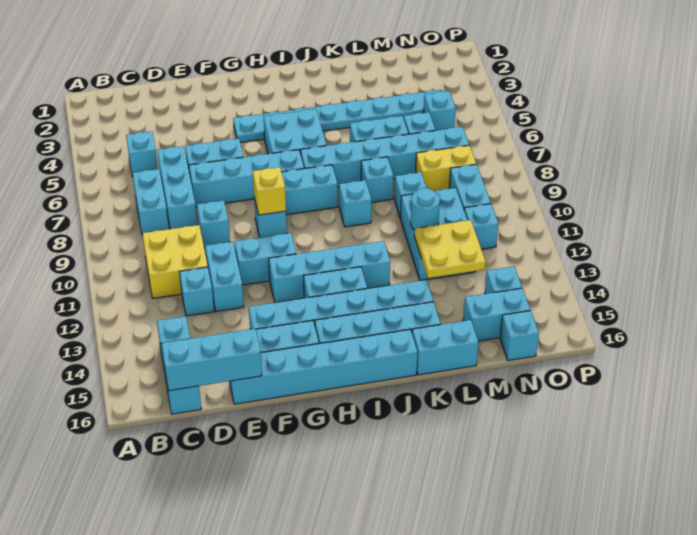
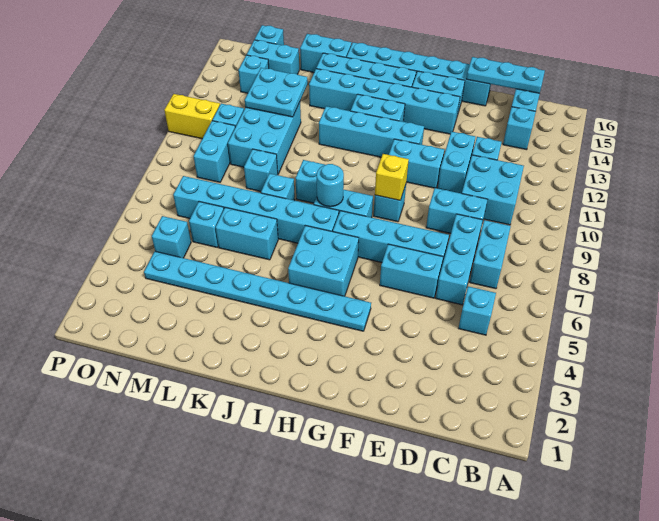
yellow brick C10:D11 level 1 -> cyan brick C10:D11 level 1
cyan brick C16:E16 level 2 -> cyan plate C16:E16 level 2
cyan brick E9 level 1 -> cyan brick D9:E9 level 1
cyan round brick L11 level 2 -> cyan round brick I8 level 2
yellow plate L12:M13 level 2 -> cyan plate L12:M13 level 2
yellow brick M8:N8 level 1 -> yellow brick O11:P11 level 1

